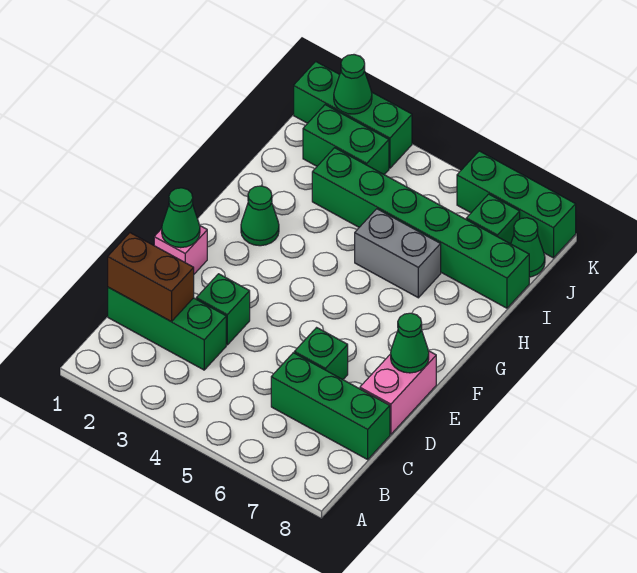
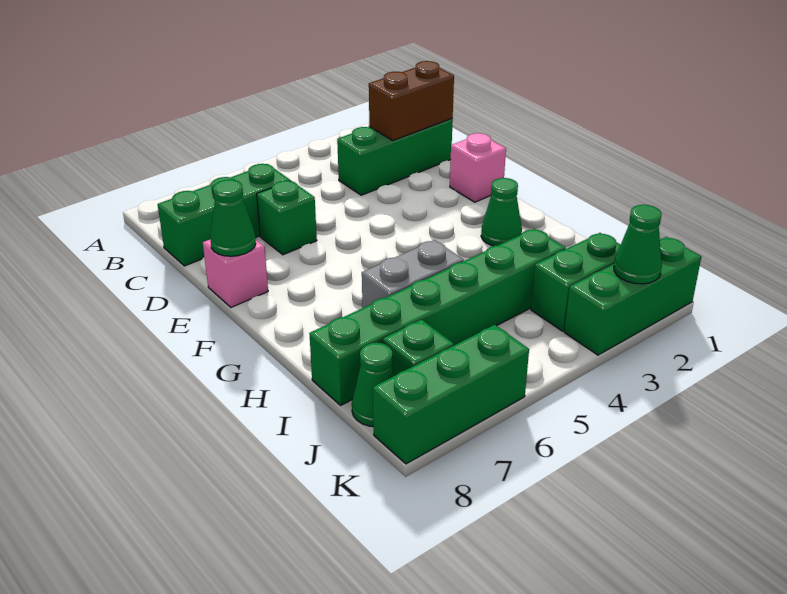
green brick D3 level 1 -> none
pink brick D8:E8 level 1 -> pink brick E8 level 1
green cone E1 level 2 -> none

